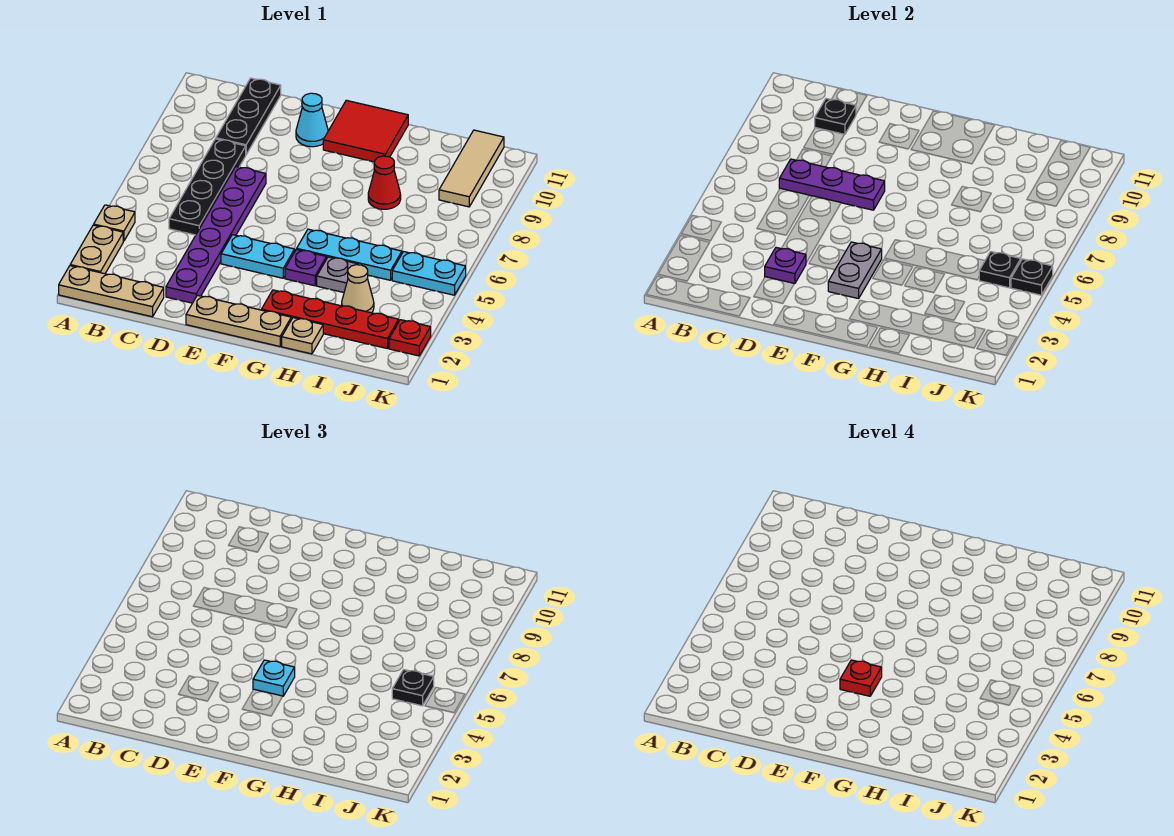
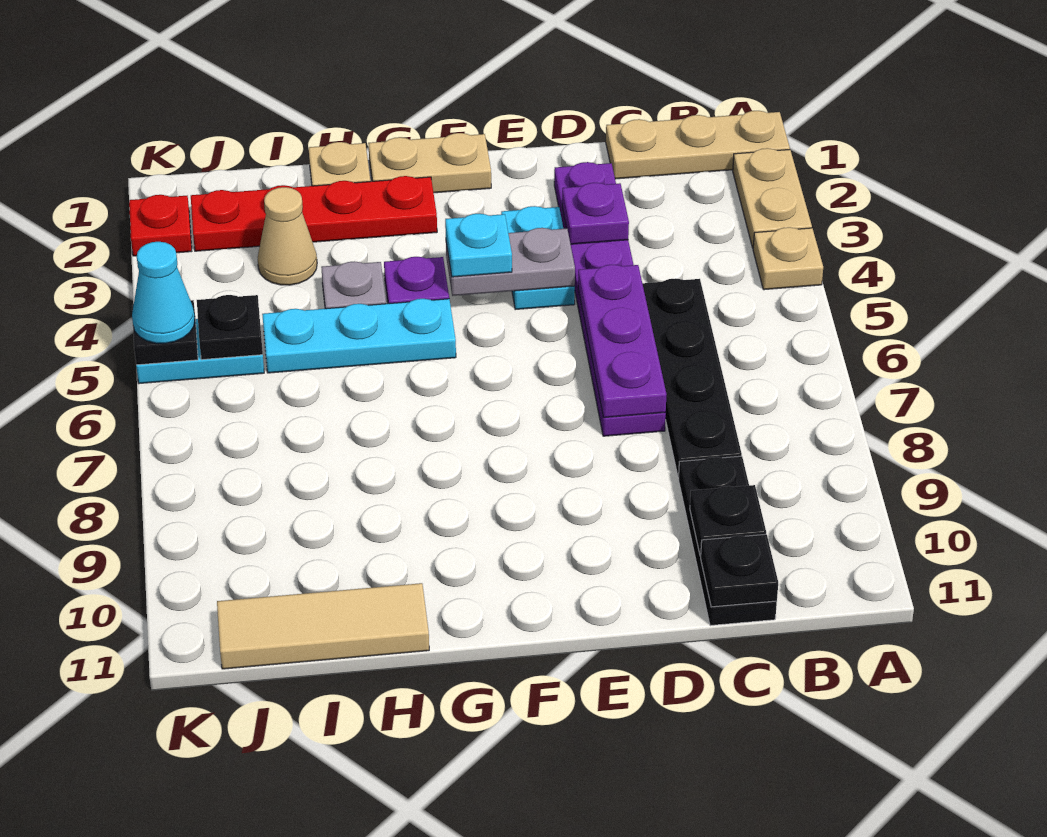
purple plate C7:E7 level 2 -> purple plate D5:D7 level 2
tan plate E1:G1 level 1 -> tan plate F1:G1 level 1
cyan plate E4:F4 level 1 -> cyan plate E3:E4 level 1
cyan cone E10 level 1 -> cyan cone K5 level 3
grey plate F3:F4 level 2 -> grey plate E4:F4 level 2
red plate F4 level 4 -> none
red tile F10:G11 level 1 -> none
red cone H8 level 1 -> none
black plate J5 level 3 -> black plate C11 level 2
tan tile J9:J11 level 1 -> tan tile H11:J11 level 1

